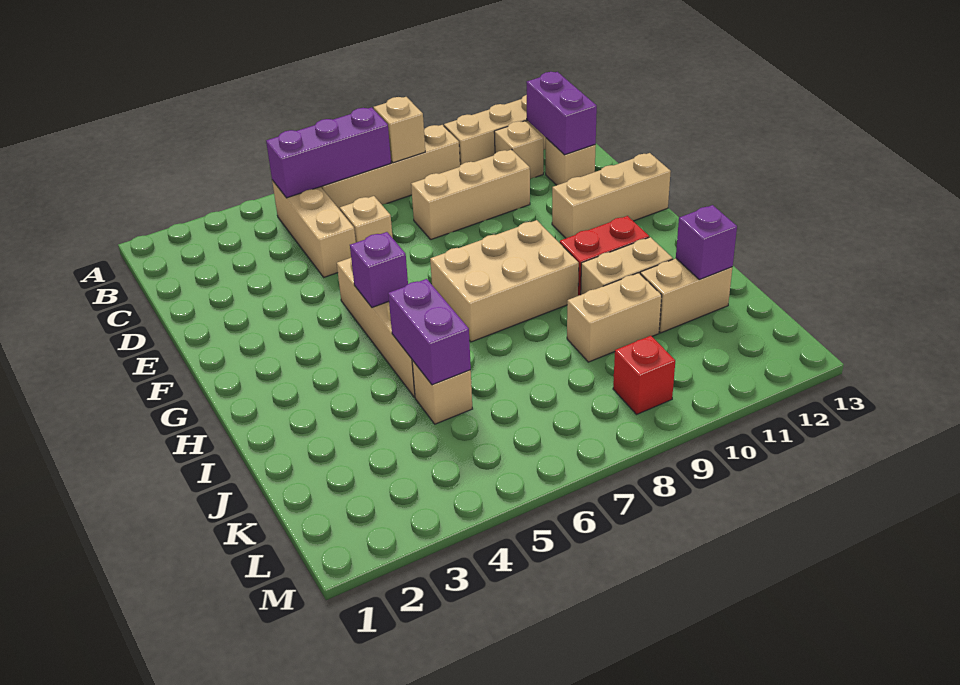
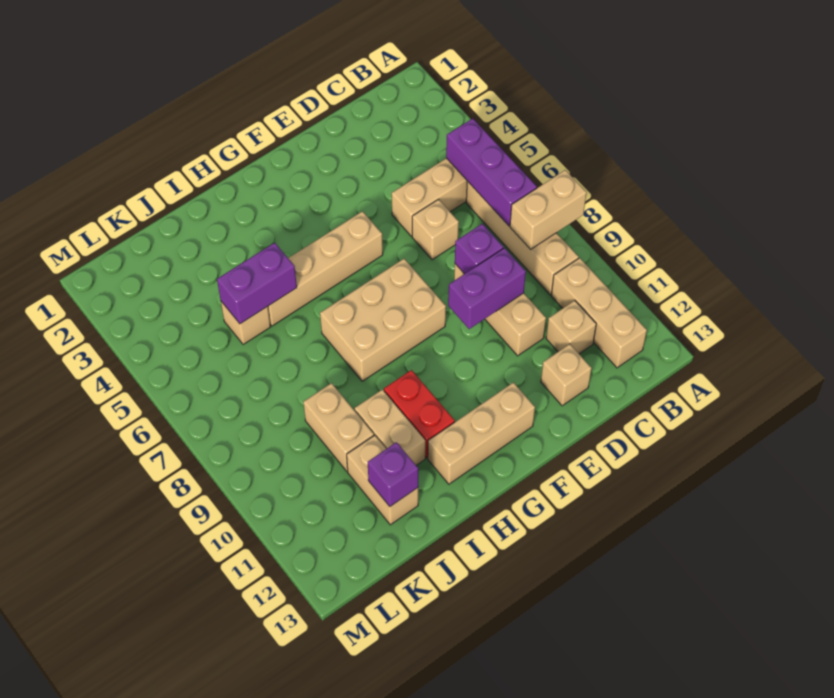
tan brick B8 level 2 -> tan brick A8:B8 level 2
purple brick C12:D12 level 2 -> purple brick D9:E9 level 2
tan brick F11:F13 level 1 -> tan brick F12:H12 level 1
purple brick G5 level 2 -> purple brick D8 level 2
tan brick G7:H9 level 1 -> tan brick F7:H8 level 1
red brick L9 level 1 -> none

